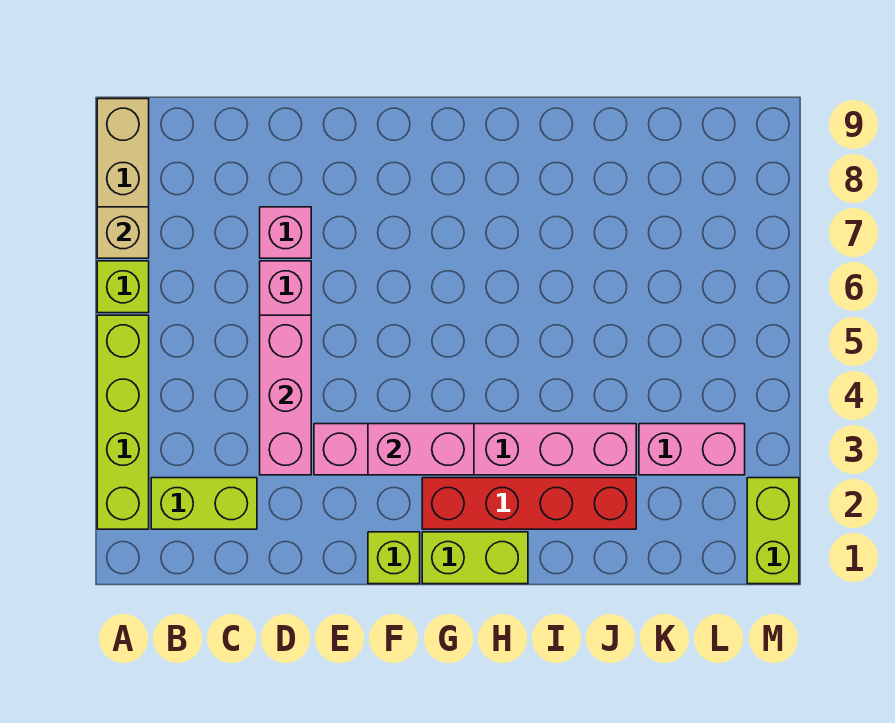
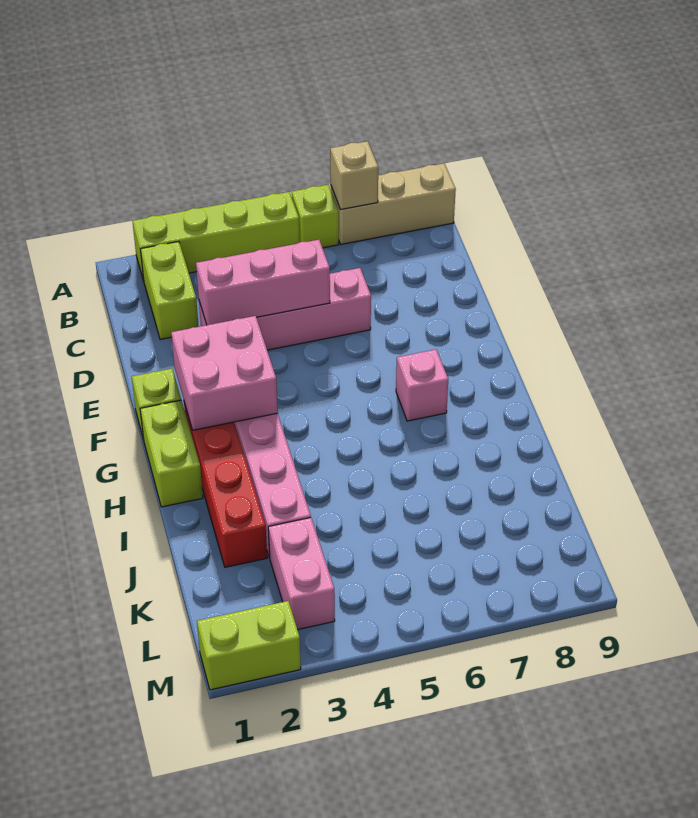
pink brick D7 level 1 -> pink brick G7 level 1
pink brick F3:G3 level 2 -> pink brick F2:G3 level 2

